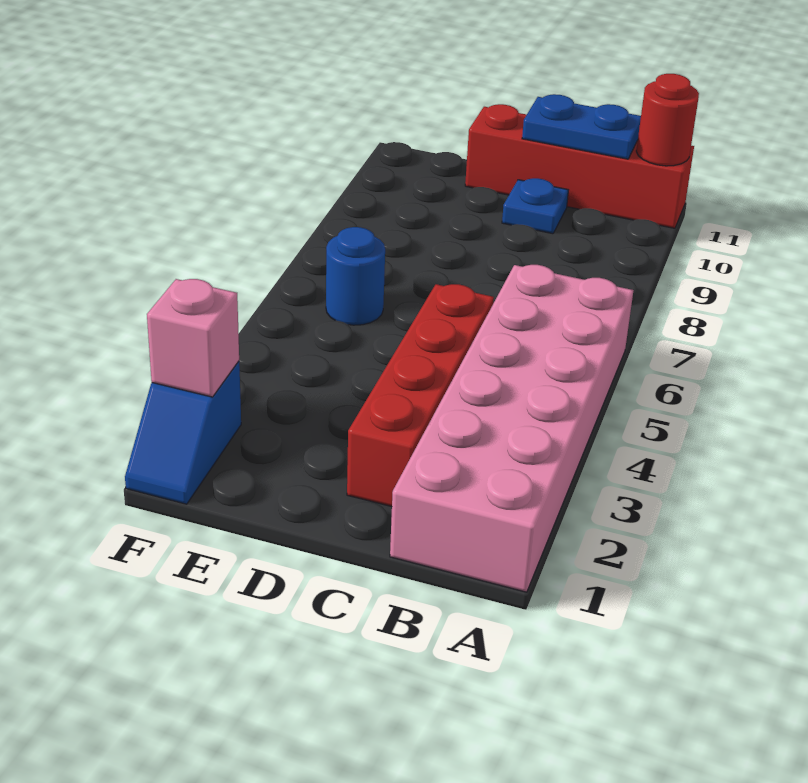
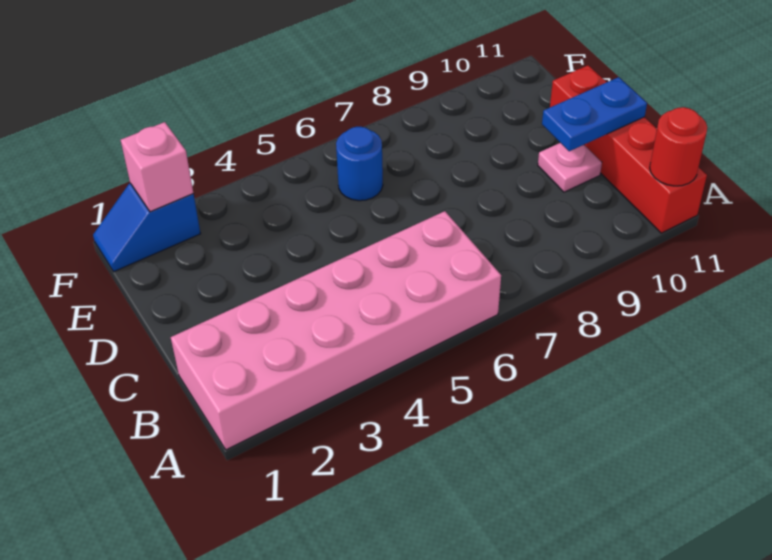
blue plate B11:C11 level 2 -> blue plate C10:C11 level 2
red brick C2:C5 level 1 -> none
blue plate C10 level 1 -> pink plate C10 level 1

